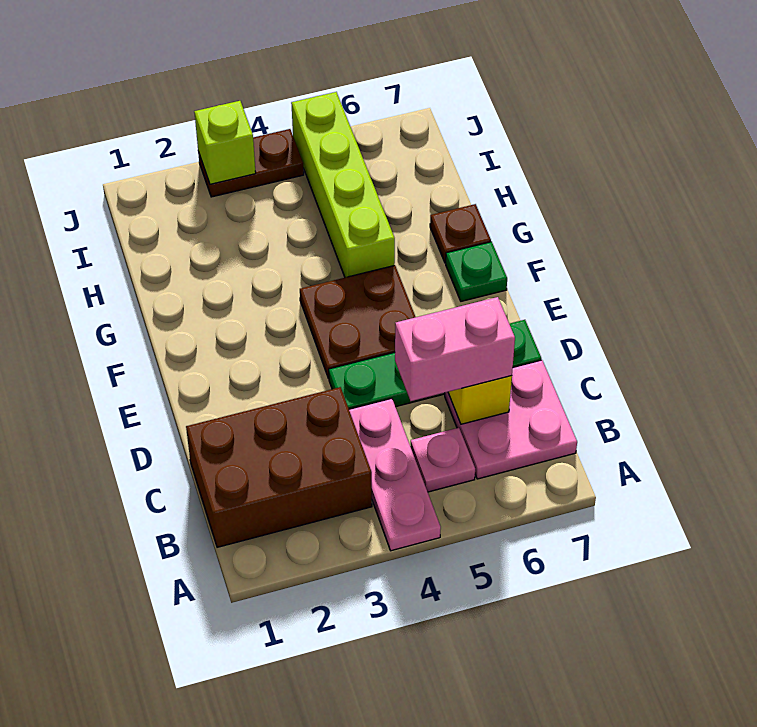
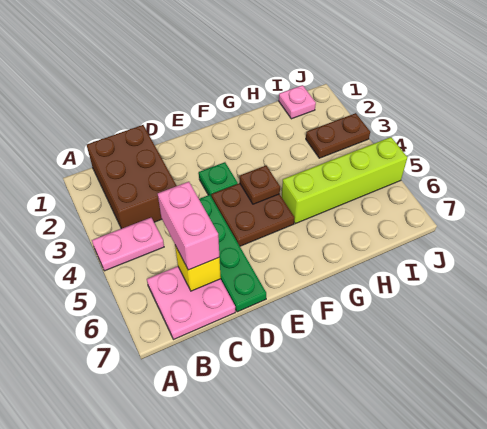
pink plate A4:C4 level 1 -> pink plate A4:B4 level 1
pink plate B5 level 1 -> pink plate I1 level 1
green plate F7 level 1 -> green plate E3 level 1
brown plate G7 level 1 -> brown plate F4 level 2
brown plate J3:J4 level 1 -> brown plate I3:J3 level 1
lime brick J3 level 2 -> none

